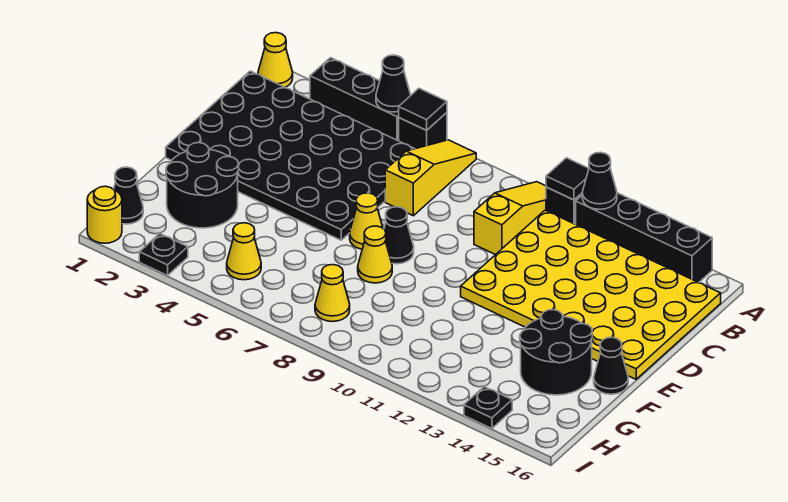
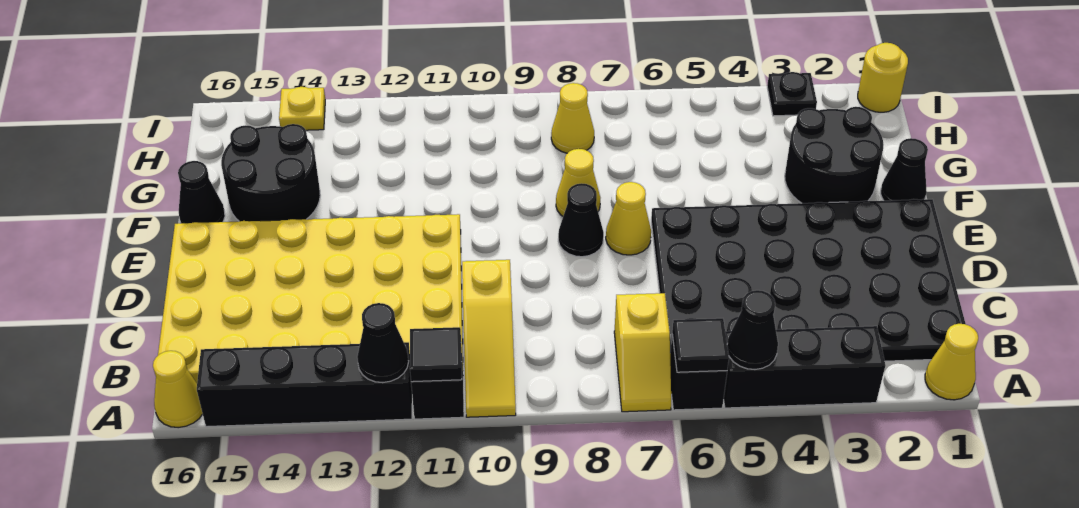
yellow slope A7:C7 level 1 top C -> yellow slope A7:B7 level 1 top B
black cone H1 level 1 -> black cone F1 level 1
yellow cone H5 level 1 -> yellow cone A16 level 1
black plate I14 level 1 -> yellow plate I14 level 1

